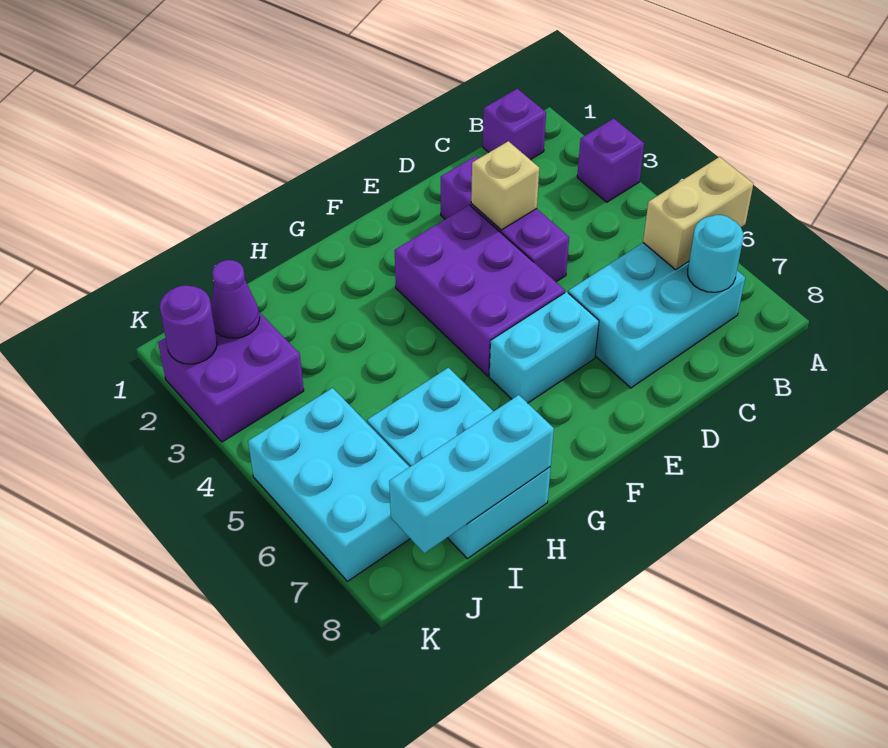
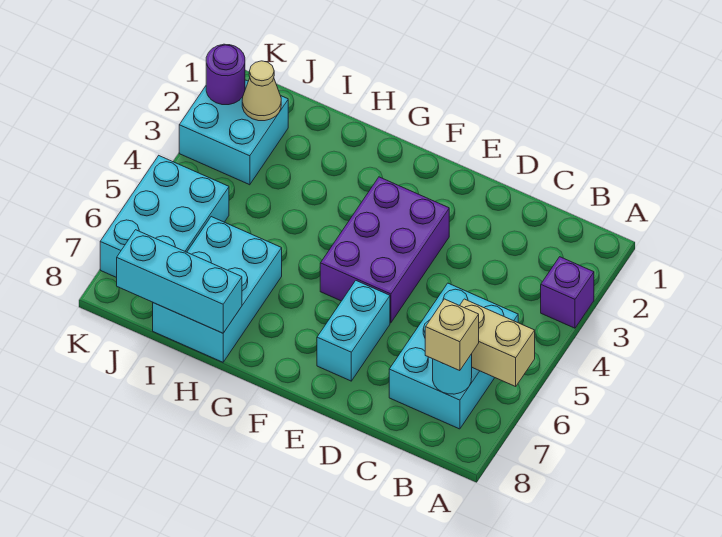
purple brick B1 level 1 -> none
cyan brick B6:D7 level 1 -> cyan brick B5:C7 level 1
purple brick D2:D4 level 1 -> none
tan brick D3 level 2 -> tan brick B7 level 3
cyan brick E6:F6 level 1 -> cyan brick E6:E7 level 1
purple brick J2:K3 level 1 -> cyan brick J2:K3 level 1
purple cone J2 level 2 -> tan cone J2 level 2

